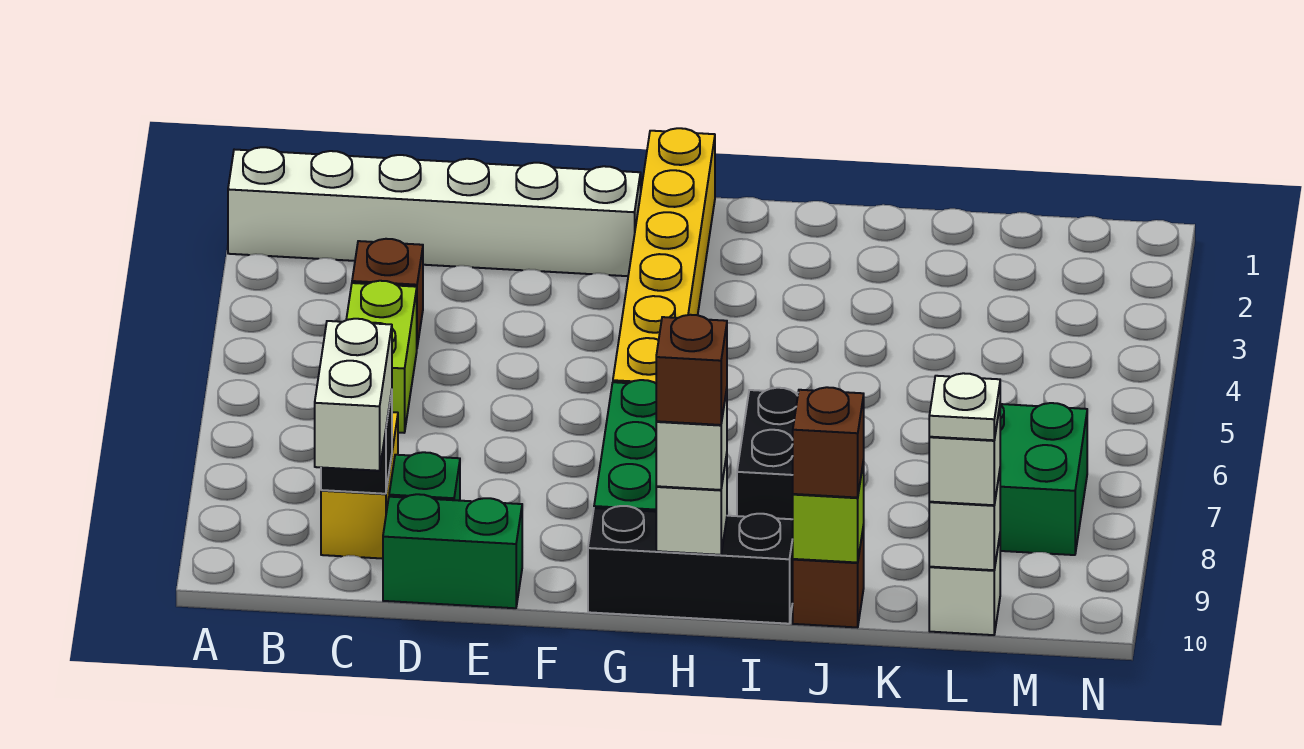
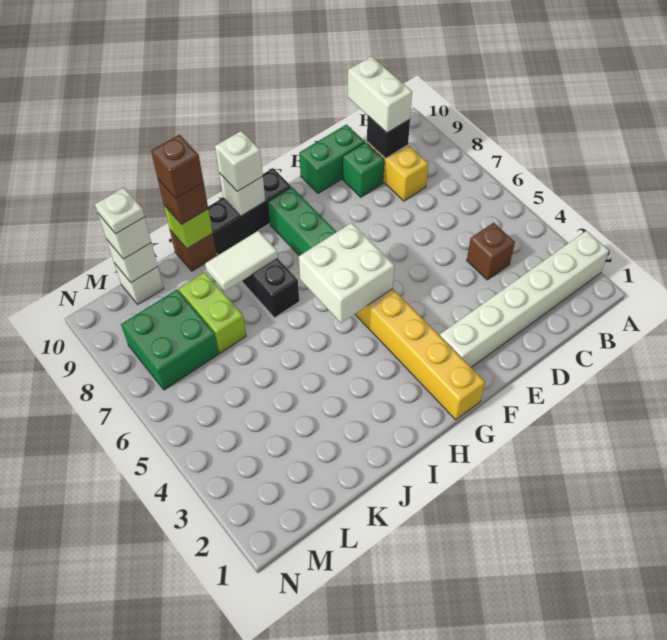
lime brick C5:C6 level 1 -> lime brick K7:K8 level 1
none -> white brick G5:H6 level 2
brown brick H10 level 4 -> brown brick J10 level 4
none -> white tile I8:J8 level 2

